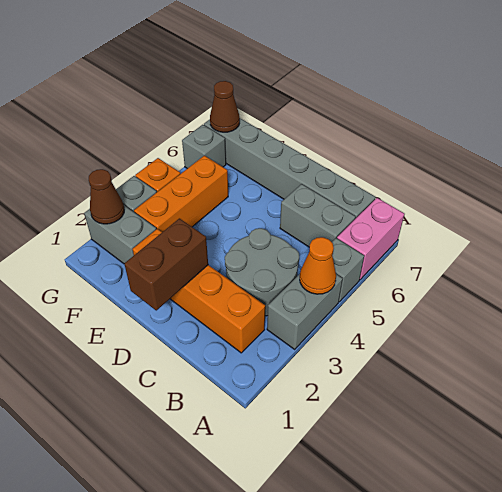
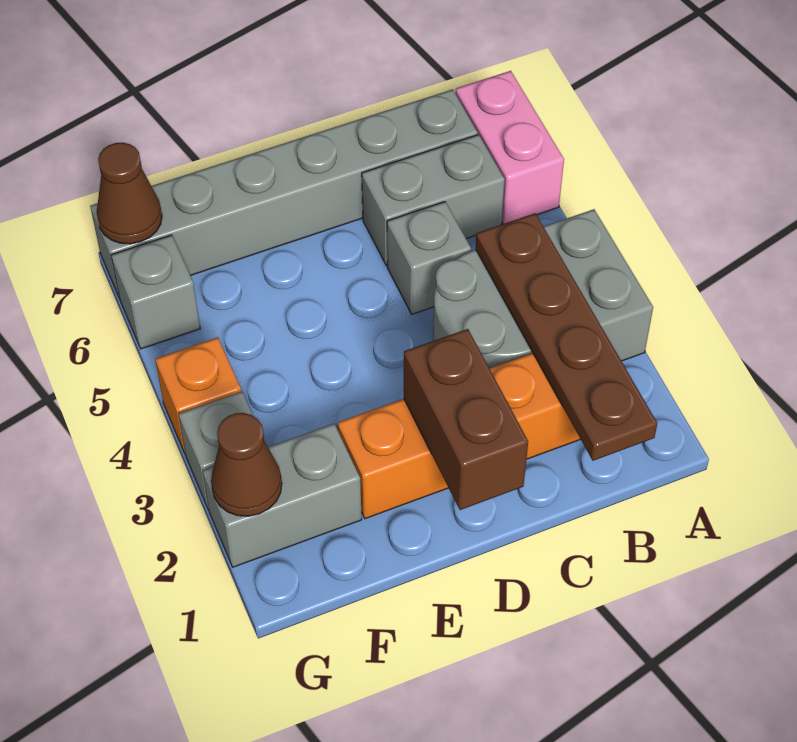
orange cone A4 level 2 -> none
grey brick A5 level 1 -> grey brick C5 level 1
none -> brown plate B1:B4 level 2
orange brick F3:F5 level 1 -> none

